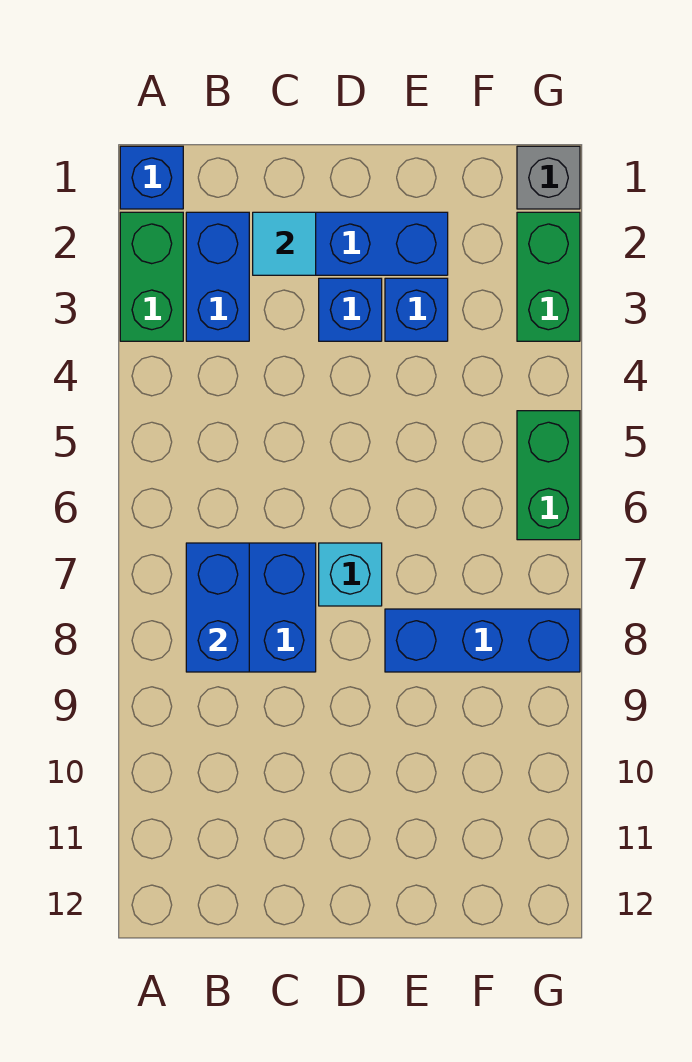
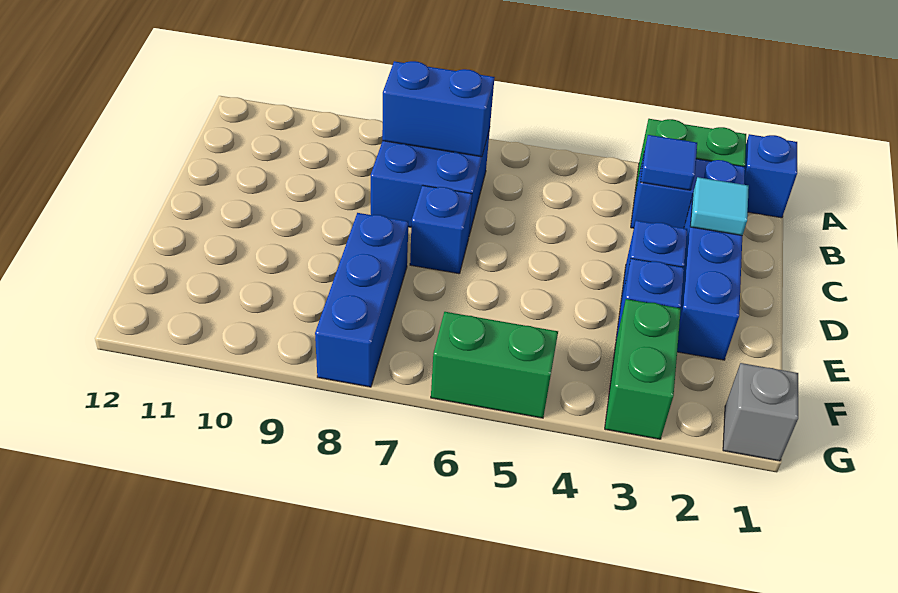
none -> blue tile B3 level 2
cyan brick D7 level 1 -> blue brick D7 level 1
green brick G2:G3 level 1 -> green brick F3:G3 level 1

